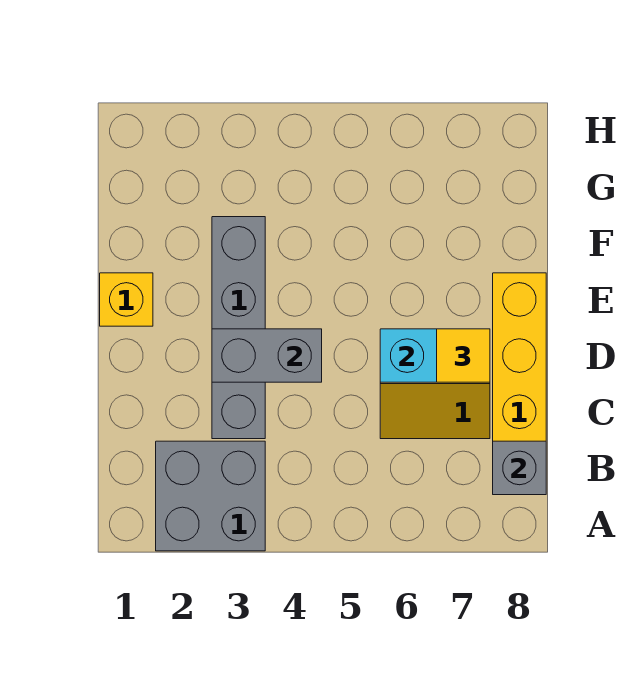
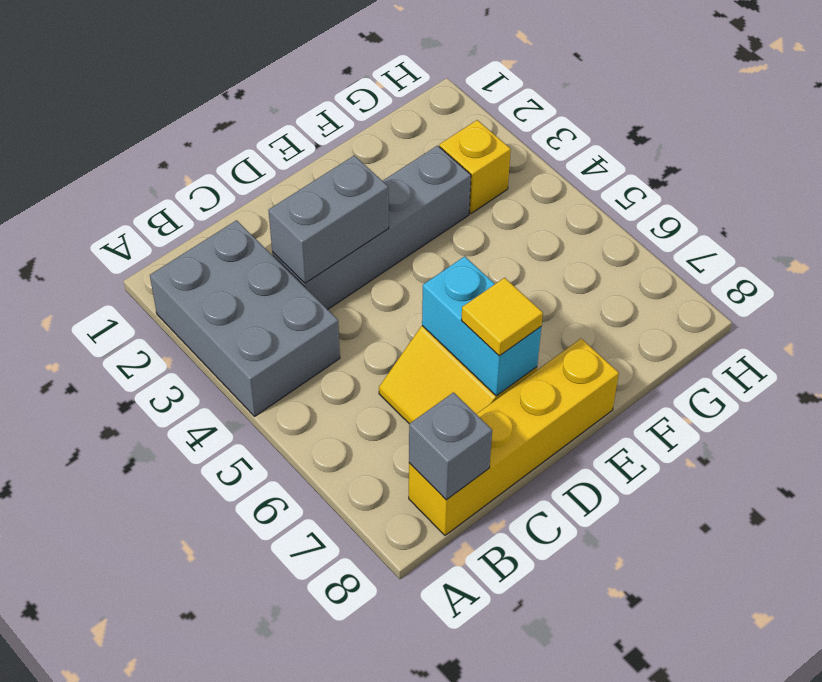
grey brick A2:B3 level 1 -> grey brick A2:B4 level 1
grey brick D3:D4 level 2 -> grey brick C3:D3 level 2
yellow brick E1 level 1 -> yellow brick G3 level 1

